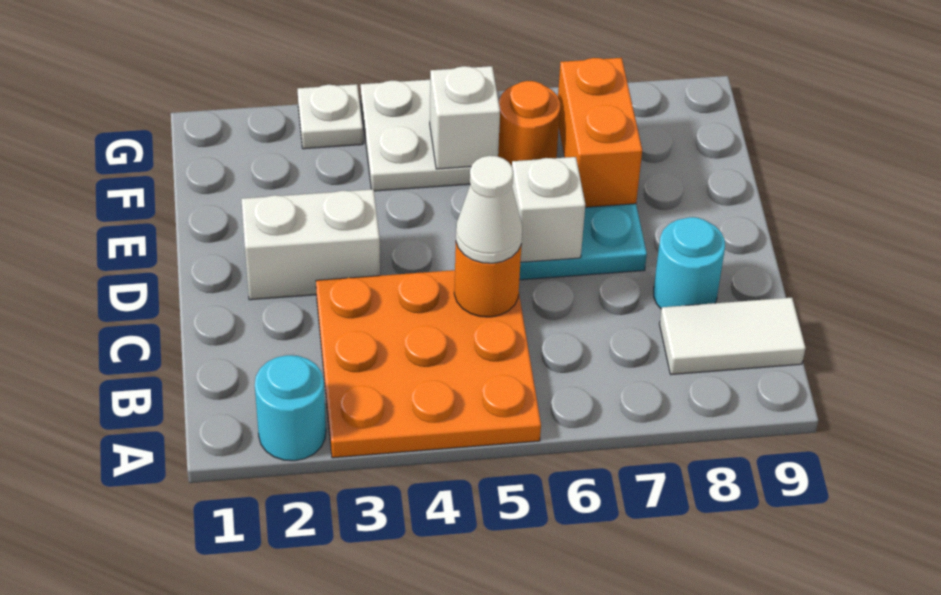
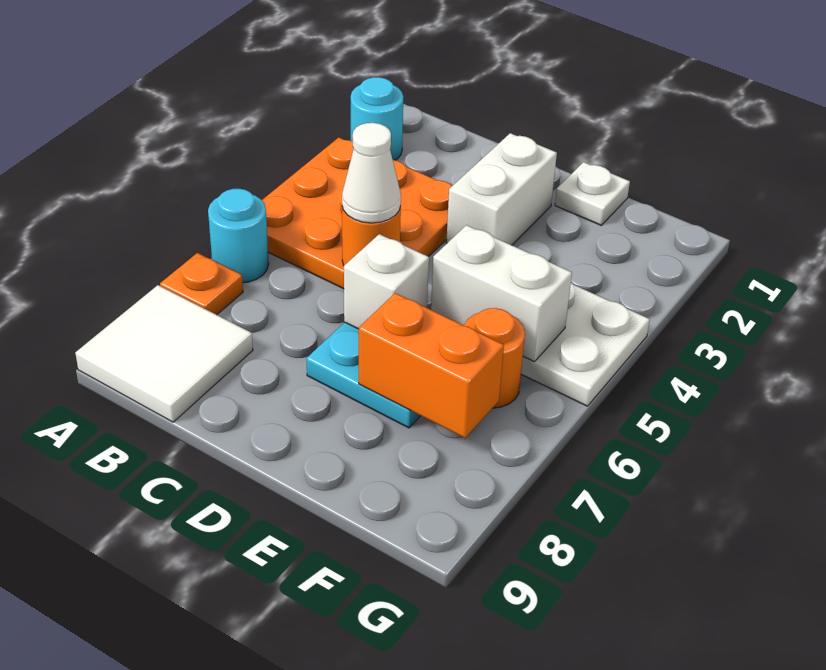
none -> orange plate A7 level 1
white tile B8:B9 level 1 -> white tile A8:B9 level 1
cyan round brick C8 level 1 -> cyan round brick A6 level 1
white brick F5 level 2 -> white brick E5:F5 level 2
white plate G3 level 1 -> white plate E1 level 1

